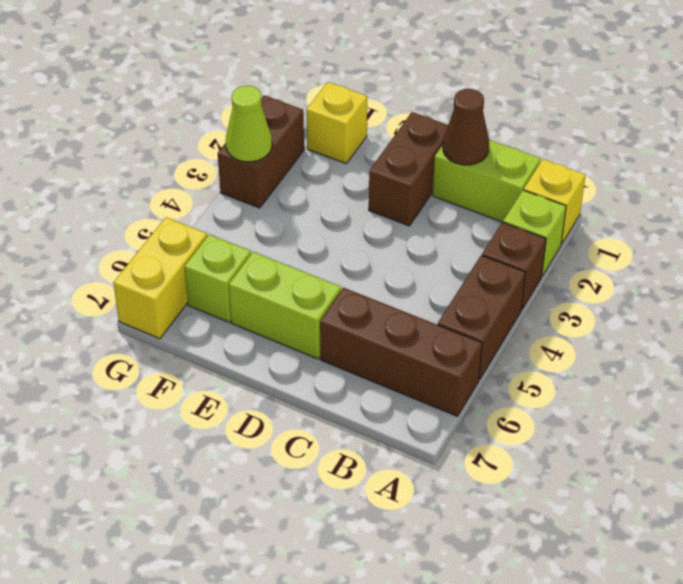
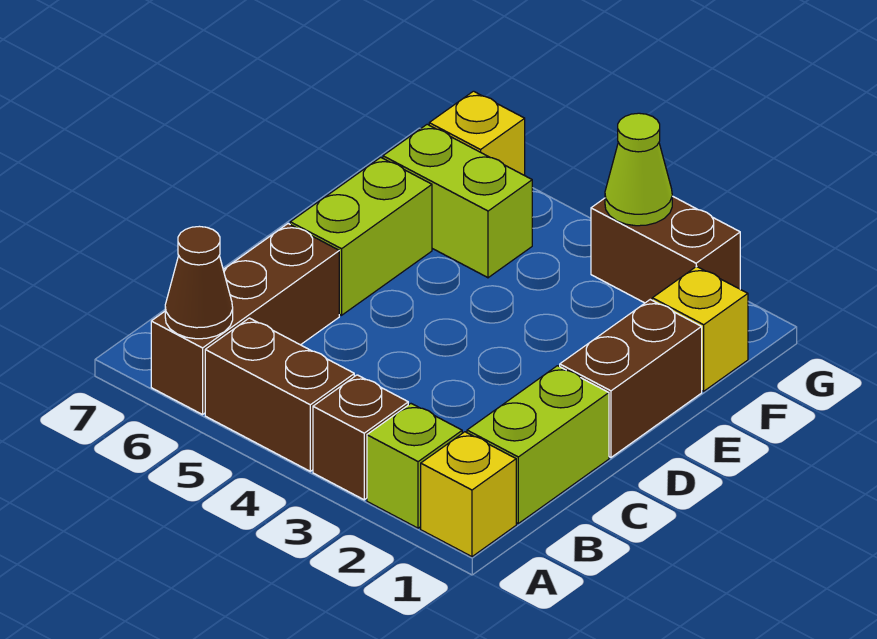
brown cone C1 level 2 -> brown cone A6 level 2
brown brick D1:D2 level 1 -> brown brick D1:E1 level 1
lime brick F6 level 1 -> lime brick F5:F6 level 1
yellow brick G6:G7 level 1 -> yellow brick G6 level 1

